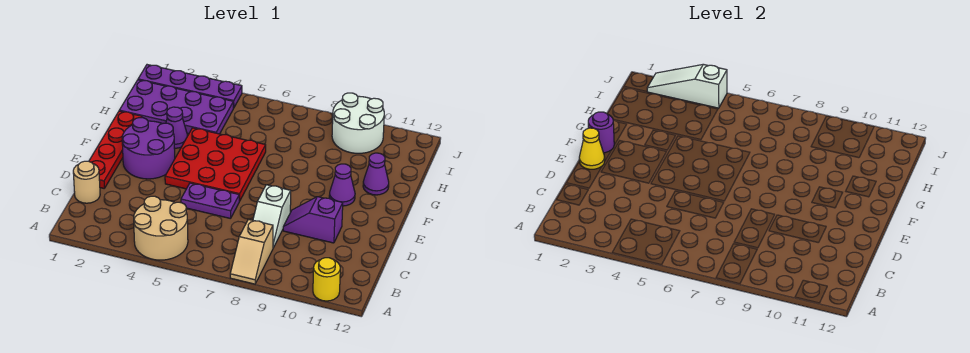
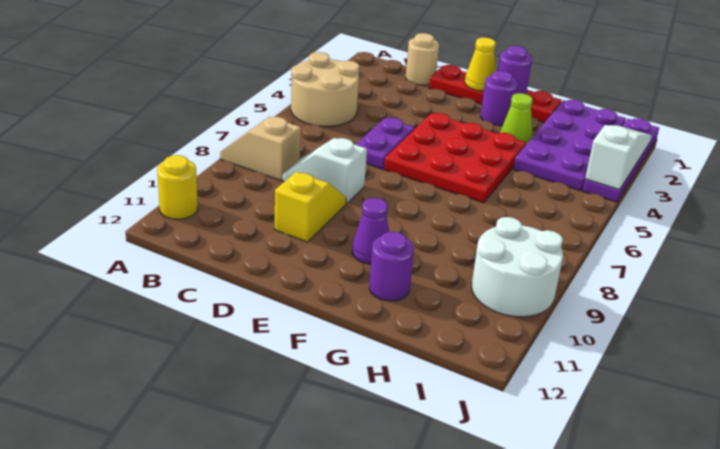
purple slope D9:D10 level 1 top 10 -> yellow slope D9:D10 level 1 top 10
purple round brick E2:F3 level 1 -> purple round brick F2 level 1
purple cone G3 level 1 -> lime cone G3 level 1
purple cone G11 level 1 -> purple round brick G11 level 1

